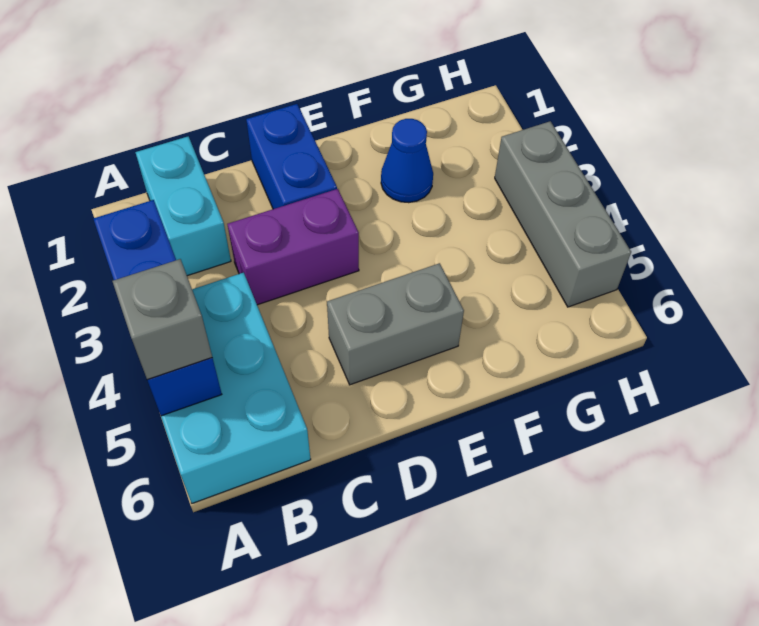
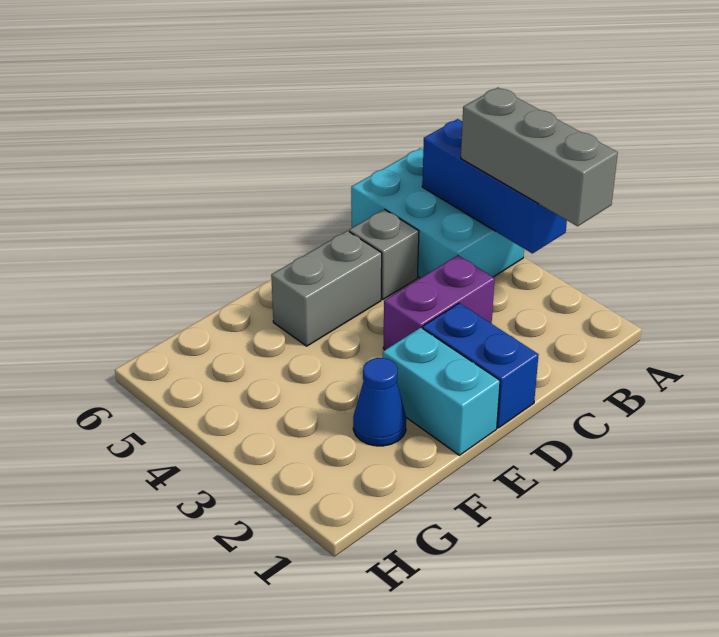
grey brick A5 level 3 -> grey brick C5 level 1
cyan brick B1:B2 level 1 -> cyan brick E1:E2 level 1
grey brick H3:H5 level 1 -> grey brick A2:A4 level 3

